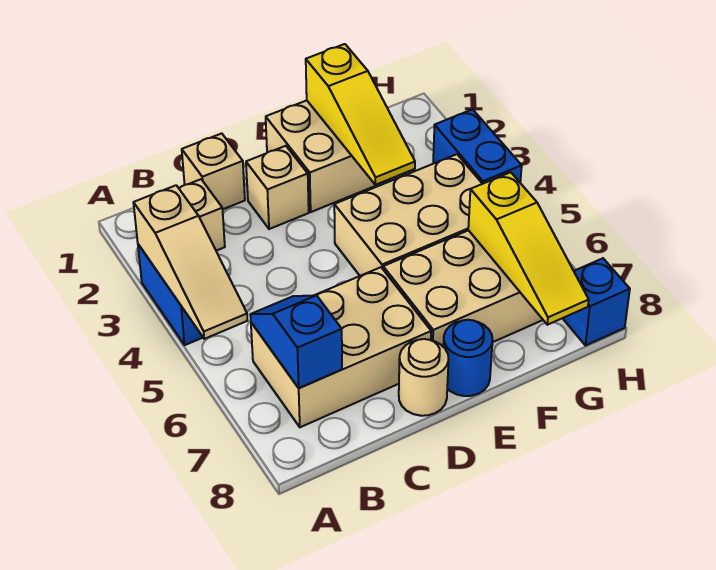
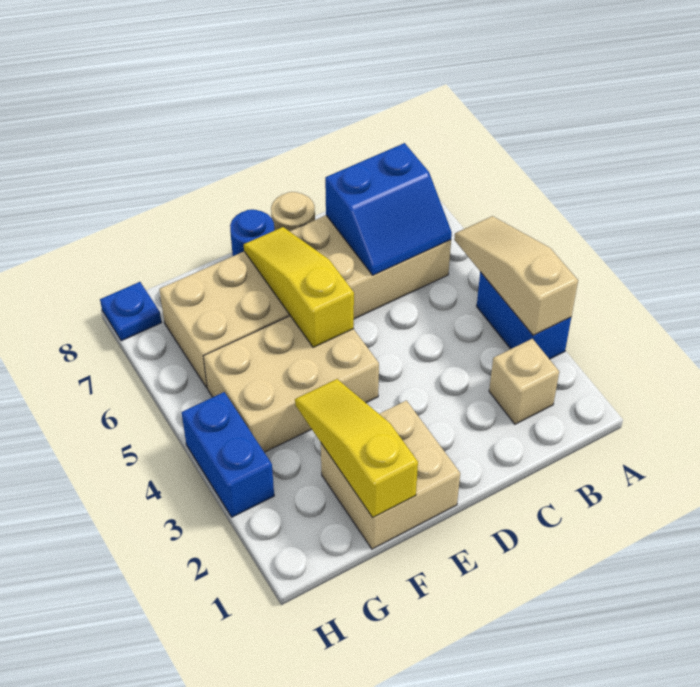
blue slope B6:B7 level 2 top 7 -> blue slope B6:C7 level 2 top 7
tan brick C1 level 1 -> none
tan brick D2 level 1 -> none
yellow slope G6:G8 level 2 top 6 -> yellow slope E5:E7 level 2 top 5
blue brick H8 level 1 -> blue plate H8 level 1

